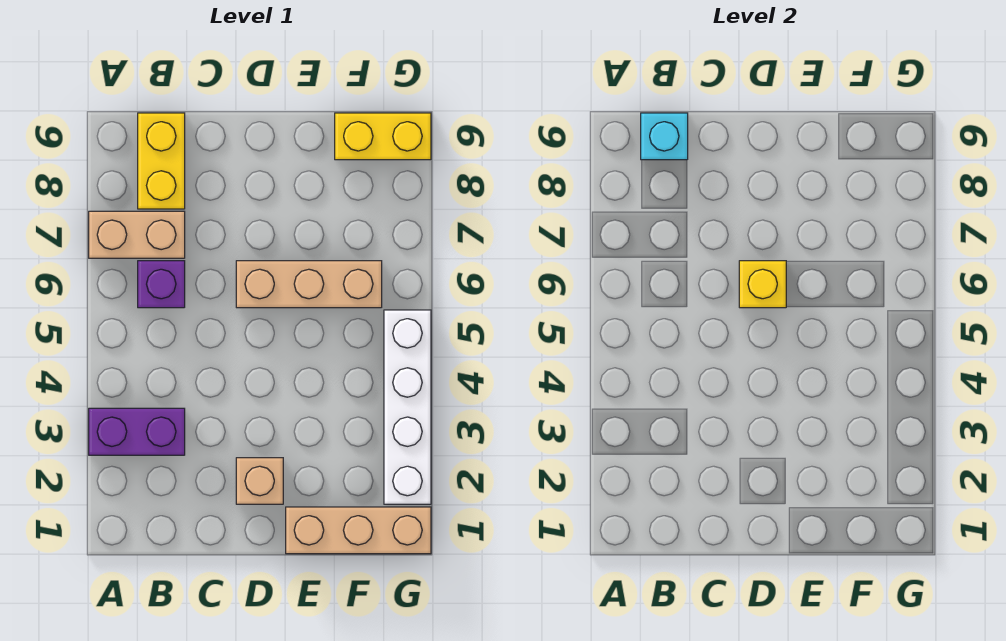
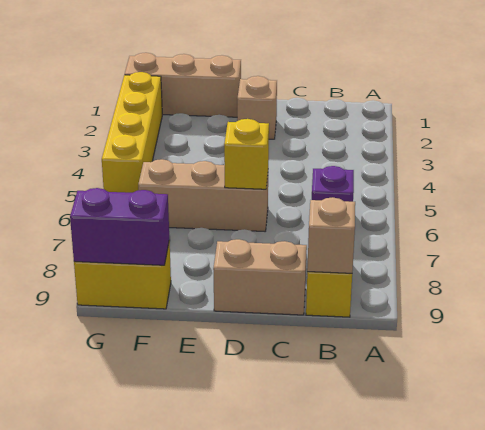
purple brick A3:B3 level 1 -> purple brick F9:G9 level 2
tan brick A7:B7 level 1 -> tan brick C9:D9 level 1
cyan brick B9 level 2 -> tan brick B9 level 2
white brick G2:G5 level 1 -> yellow brick G2:G5 level 1

